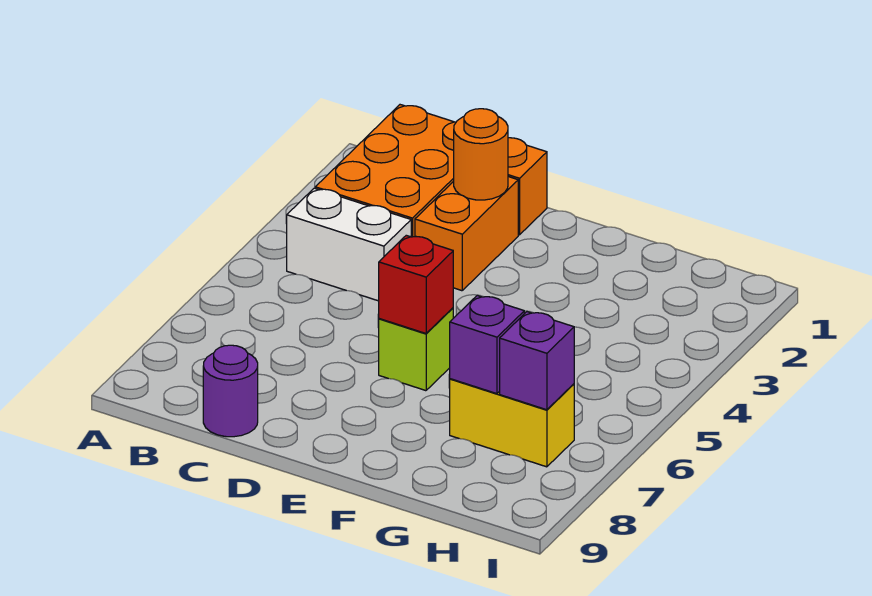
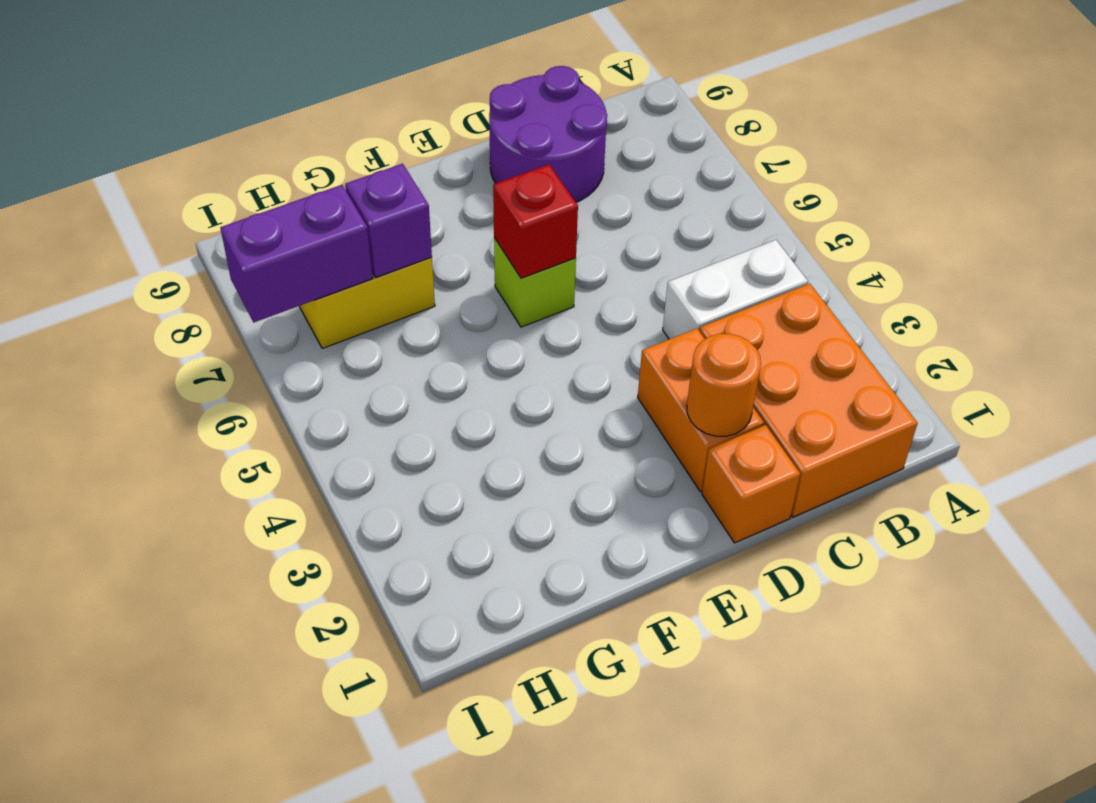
purple round brick C9 level 1 -> purple round brick C8:D9 level 1
purple brick H7 level 2 -> purple brick H7:I7 level 2

